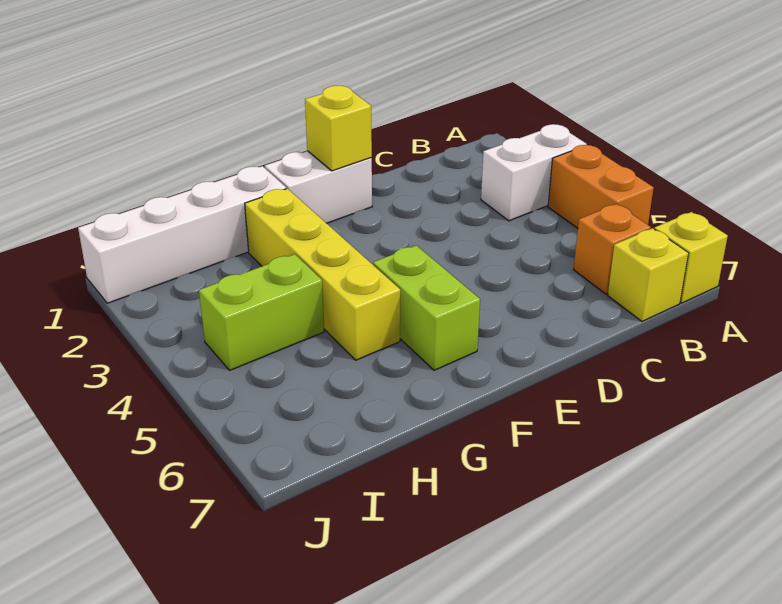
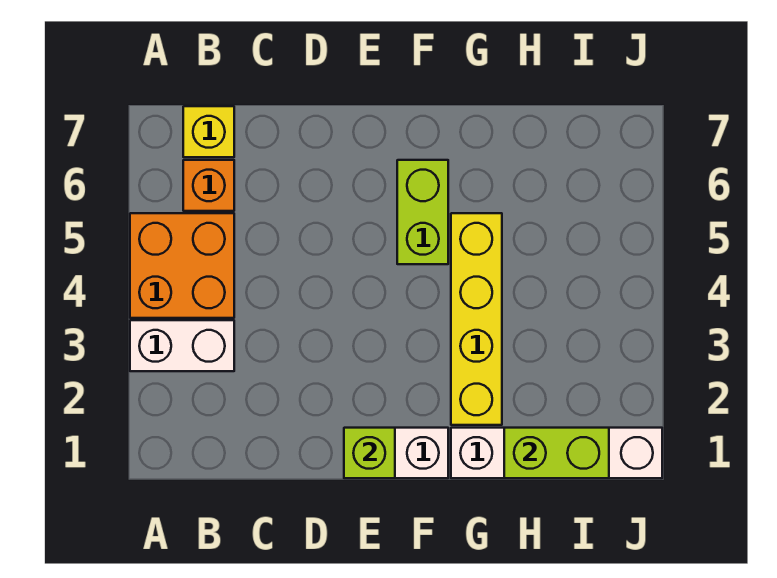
orange brick A4:A5 level 1 -> orange brick A4:B5 level 1
yellow brick A7 level 1 -> none
yellow brick E1 level 2 -> lime brick E1 level 2
lime brick H4:I4 level 1 -> lime brick H1:I1 level 2

